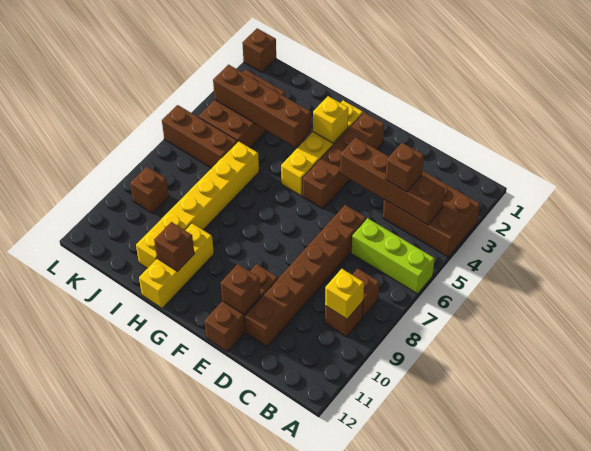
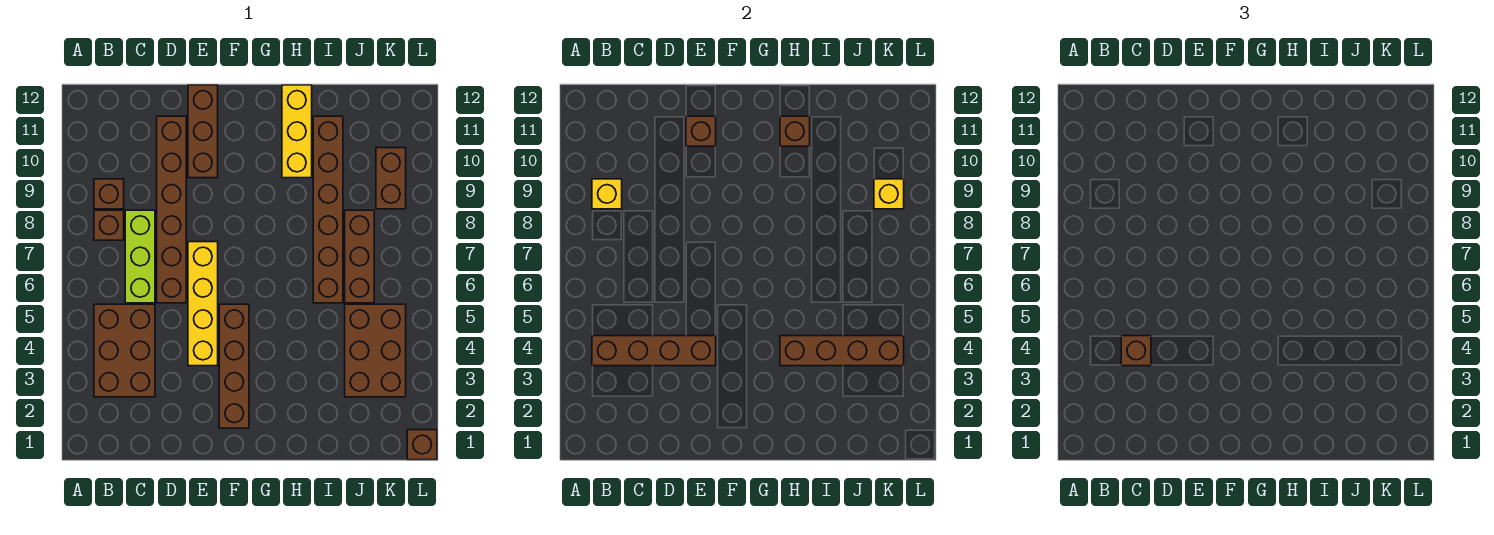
brown brick A3:C4 level 1 -> brown brick B3:C5 level 1
lime brick A6:C6 level 1 -> lime brick C6:C8 level 1
yellow brick G2:G5 level 1 -> yellow brick E4:E7 level 1
yellow brick G3 level 2 -> yellow brick K9 level 2
yellow brick I6:I11 level 1 -> brown brick I6:I11 level 1
brown brick J6:L6 level 1 -> brown brick J6:J8 level 1
brown brick K9 level 1 -> brown brick K9:K10 level 1

